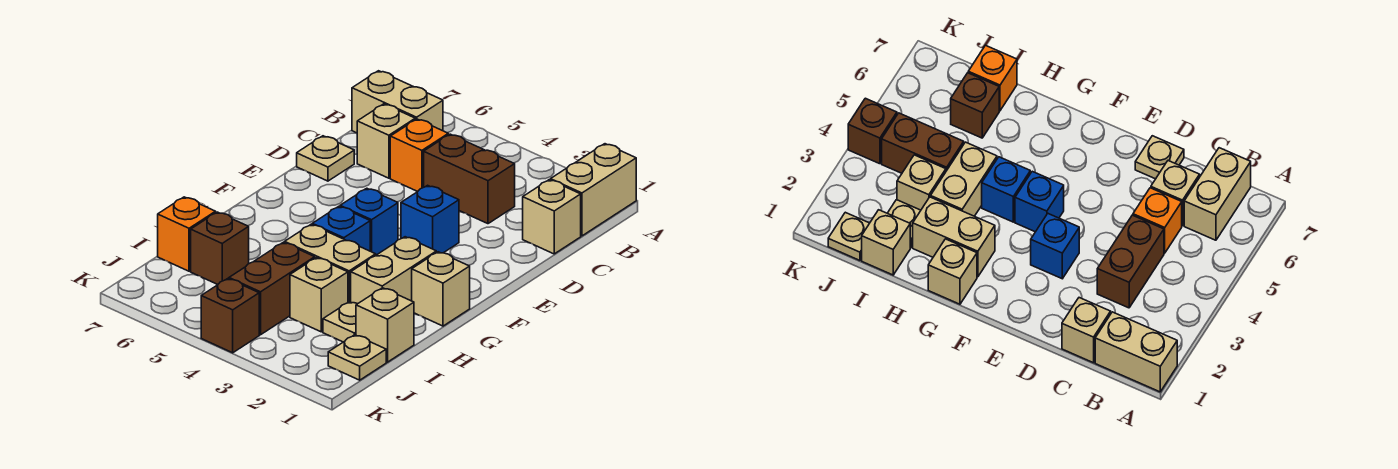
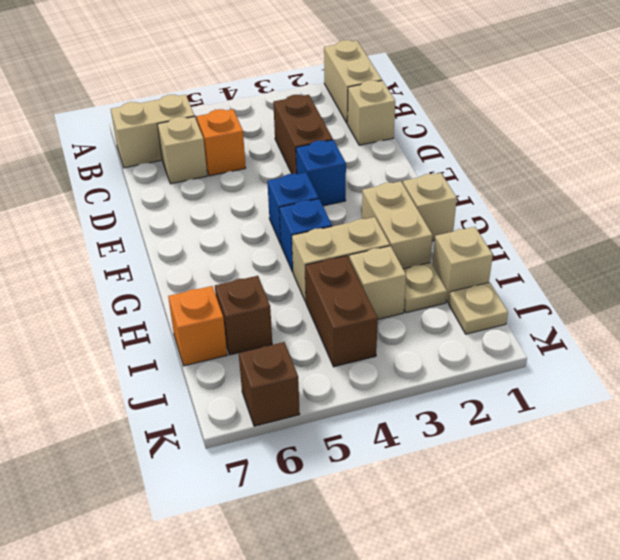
brown brick C3:C4 level 1 -> brown brick C3:D3 level 1
tan plate D7 level 1 -> none
brown brick K4 level 1 -> brown brick K6 level 1

